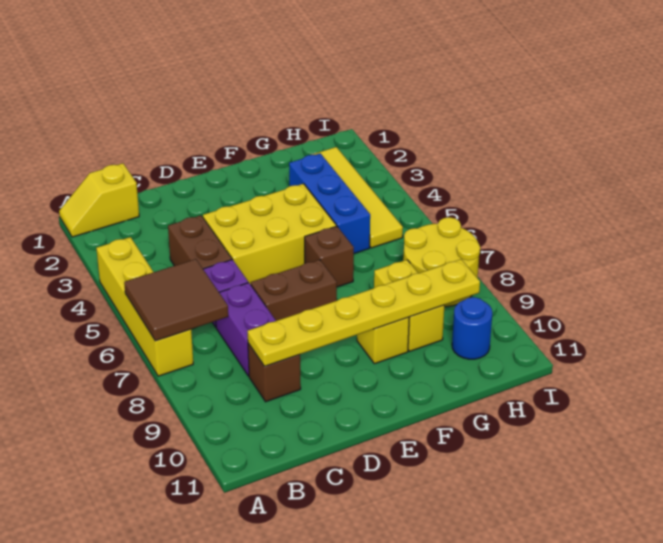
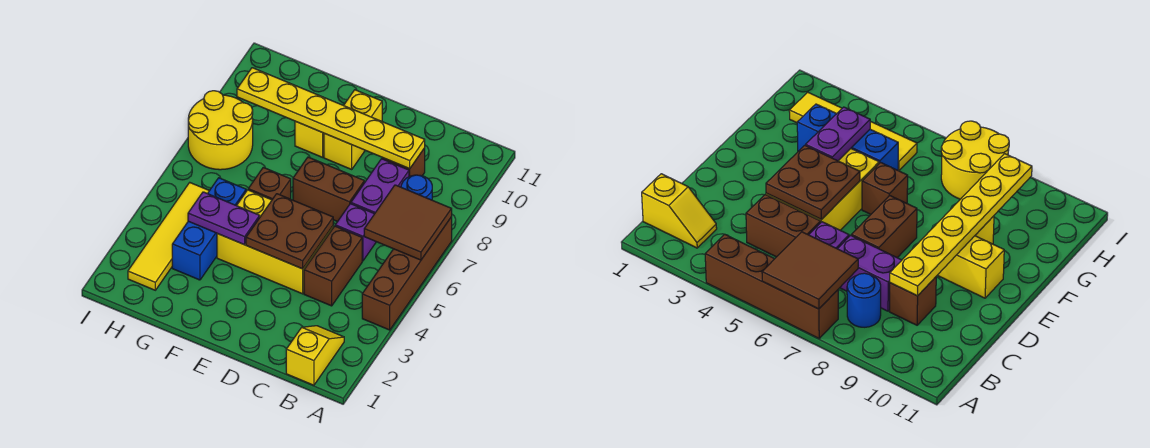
yellow slope A1:B1 level 1 top B -> yellow slope B1:B2 level 1 top 1
yellow brick A4:A7 level 1 -> brown brick A4:A7 level 1
none -> brown plate D4:E5 level 2
none -> purple plate F4:G4 level 2
yellow brick G8:G9 level 1 -> yellow brick E9:E10 level 1
blue round brick H10 level 1 -> blue round brick B8 level 1

